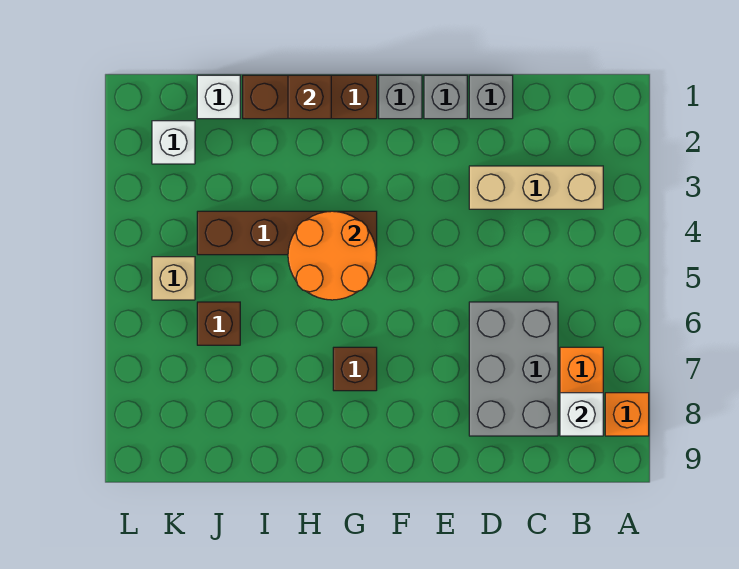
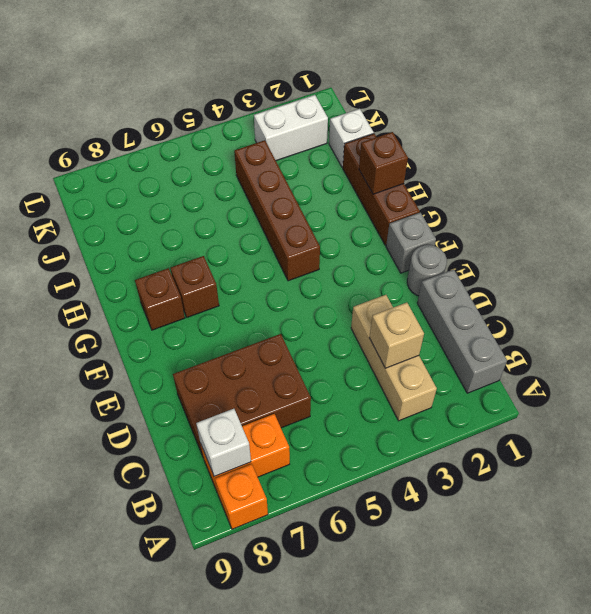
grey brick C6:D8 level 1 -> brown brick C6:D8 level 1
grey brick D1 level 1 -> grey brick B1:D1 level 1
grey brick E1 level 1 -> grey round brick E1 level 1
orange round brick G4:H5 level 2 -> none
brown brick J6 level 1 -> brown brick G8 level 1
white brick K2 level 1 -> white brick K2:K3 level 1
tan brick K5 level 1 -> tan brick C3 level 2

